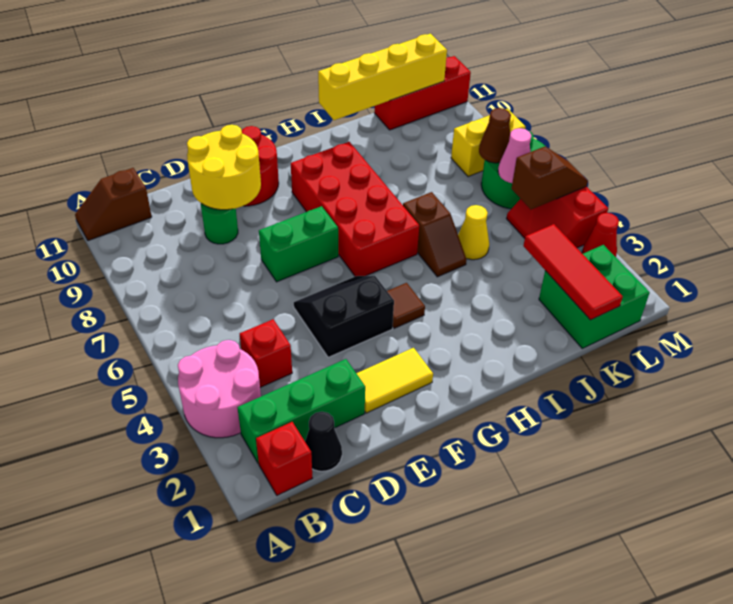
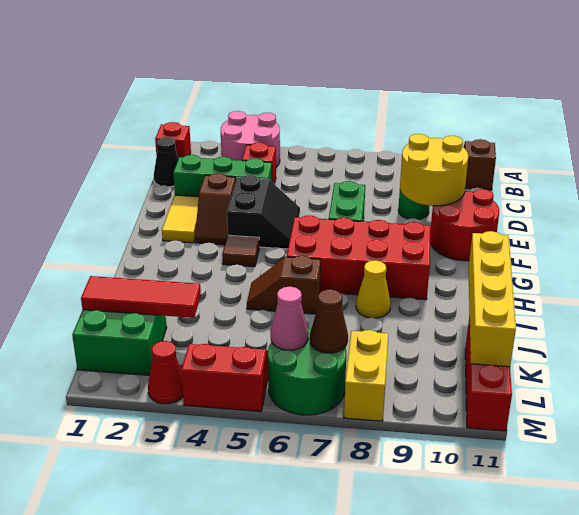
green brick B2:D2 level 1 -> green brick D2:D4 level 1
yellow cone J5 level 1 -> yellow cone I8 level 1
brown slope L5:M5 level 2 top L -> brown slope E3:F3 level 1 top E

